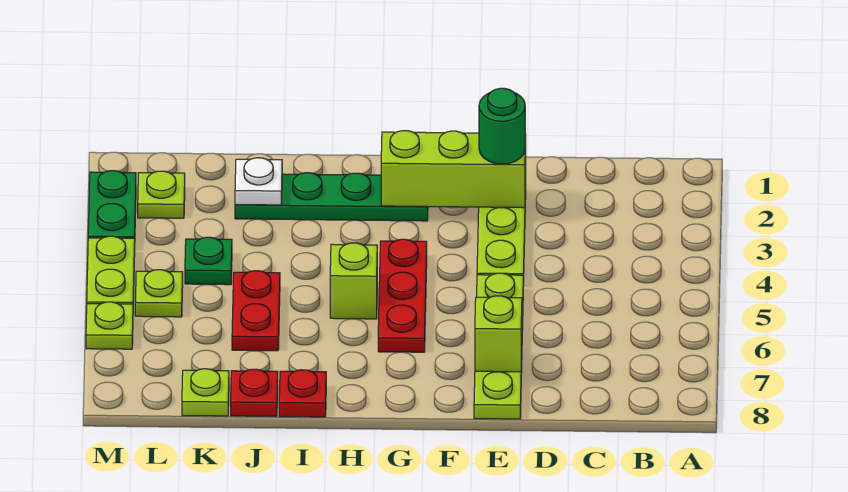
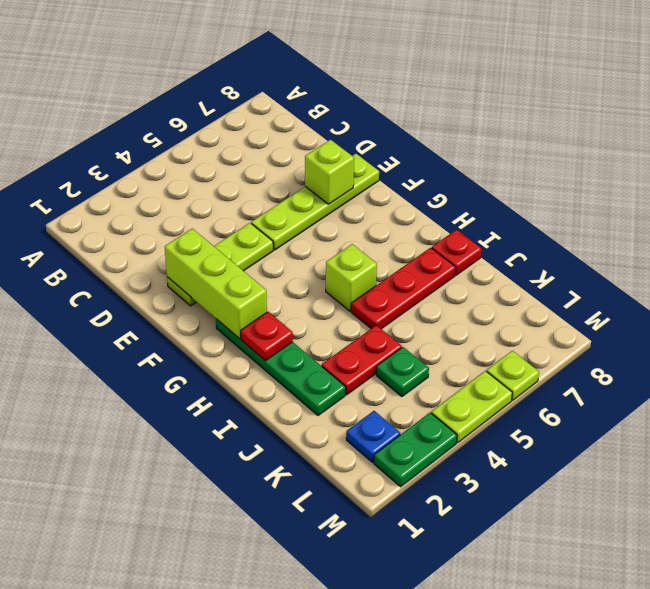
green round brick E2 level 3 -> none
red plate G4:G6 level 1 -> red plate I5:I7 level 1
white plate J2 level 2 -> none
red plate J5:J6 level 1 -> red plate J3:J4 level 1
red plate J8 level 1 -> red plate H2 level 2
lime plate K8 level 1 -> none
lime plate L2 level 1 -> blue plate L2 level 1
lime plate L5 level 1 -> none

